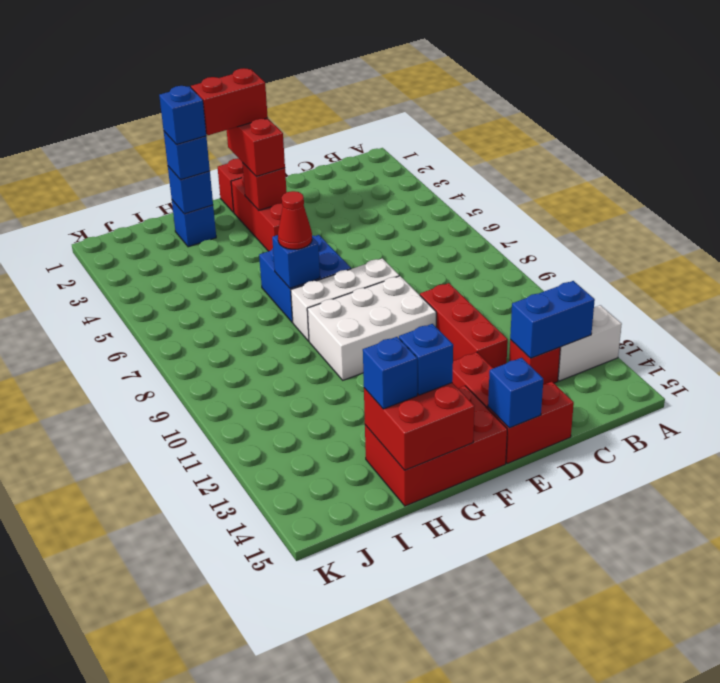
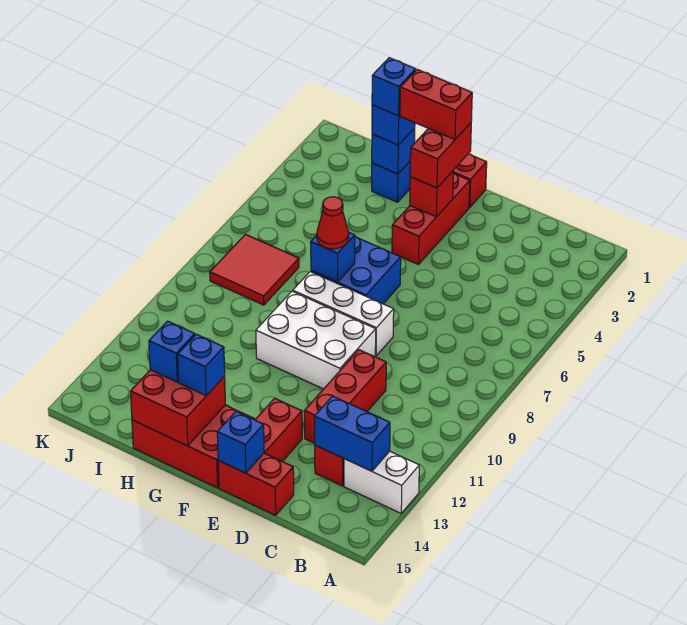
none -> red tile I7:J8 level 1

